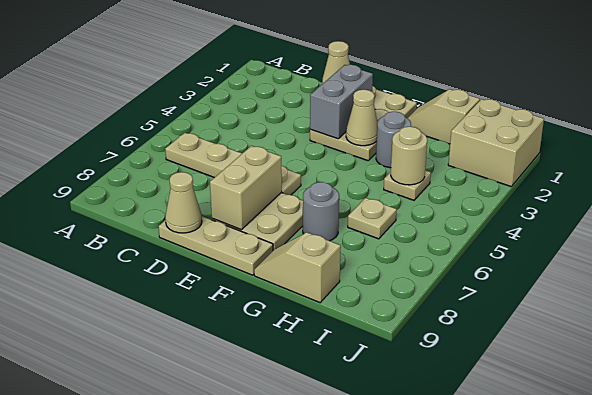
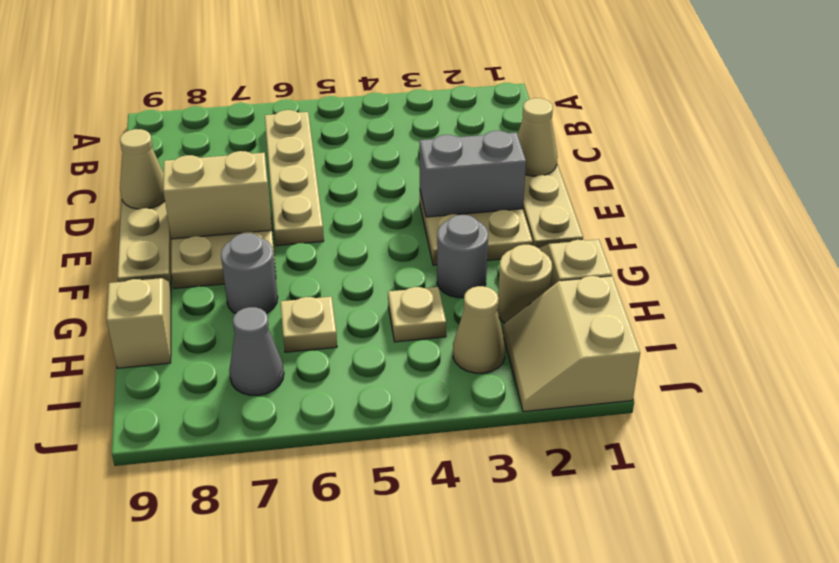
tan cone F3 level 2 -> tan cone I3 level 1
tan round brick H4 level 2 -> tan round brick H2 level 1
tan brick I1:J2 level 1 -> tan slope I1:J2 level 1 top 1
none -> grey cone I7 level 1

